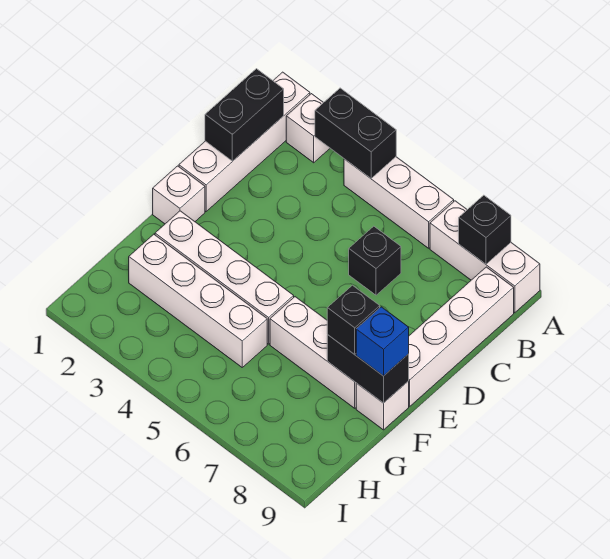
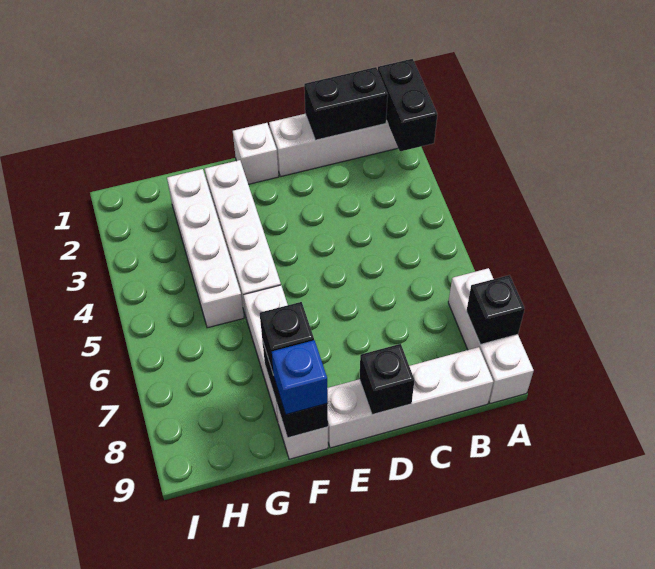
white brick A2 level 1 -> none
black brick A3:A4 level 2 -> black brick A1:A2 level 2
white brick A4:A6 level 1 -> none
black brick C6 level 1 -> black brick D9 level 2

